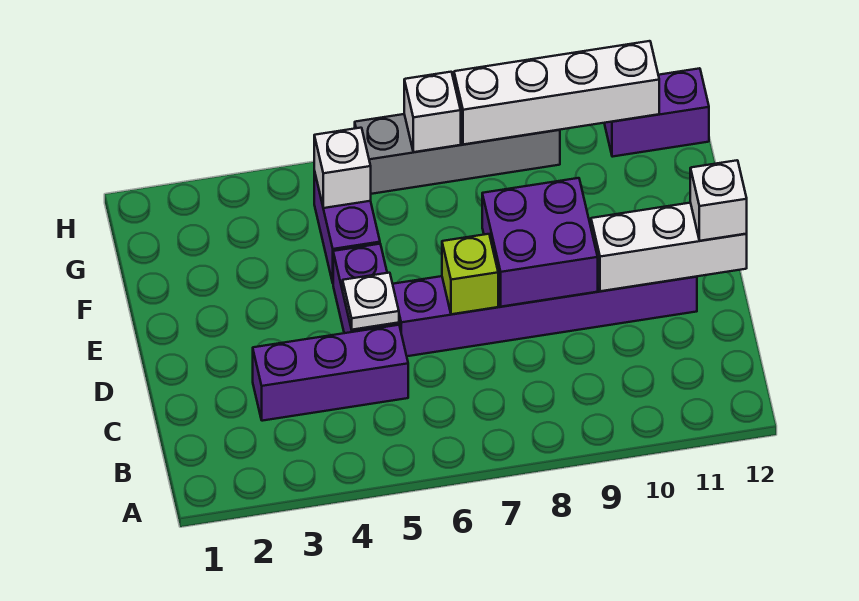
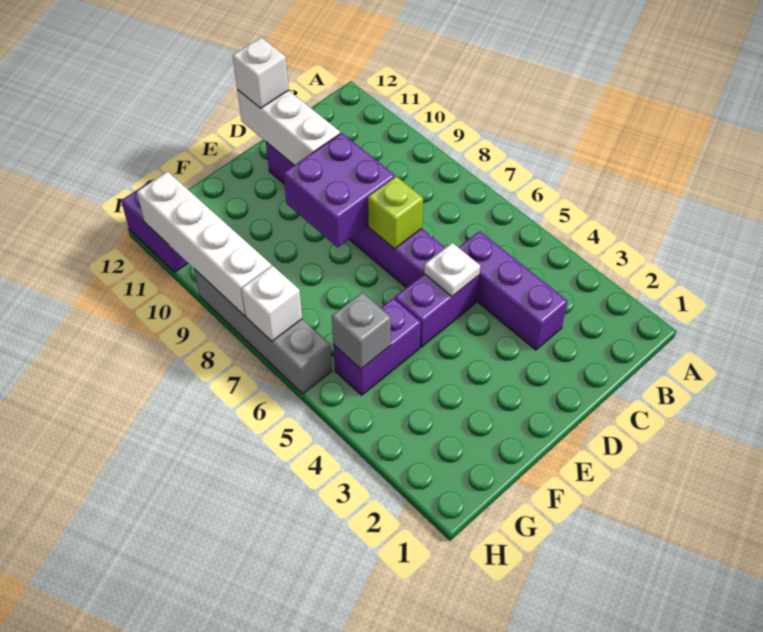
white brick G5 level 2 -> grey brick G5 level 2

